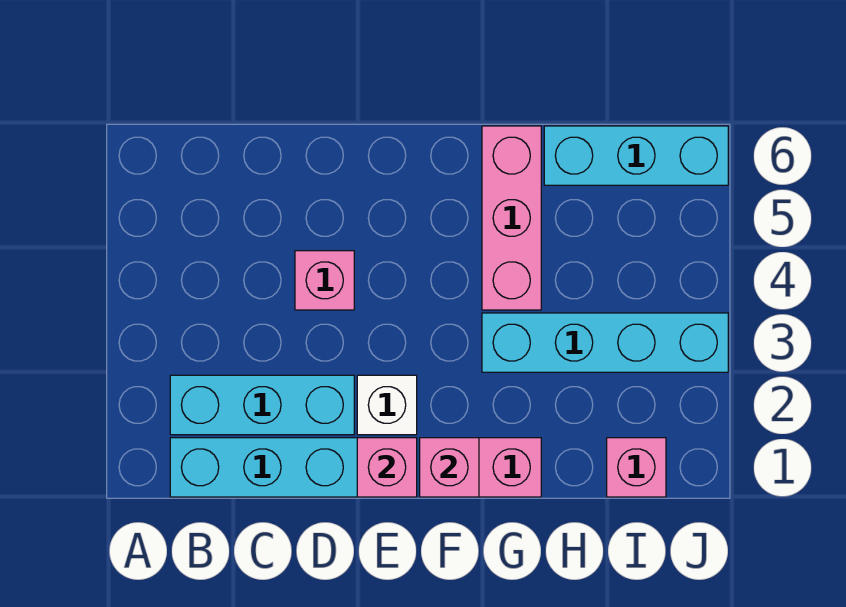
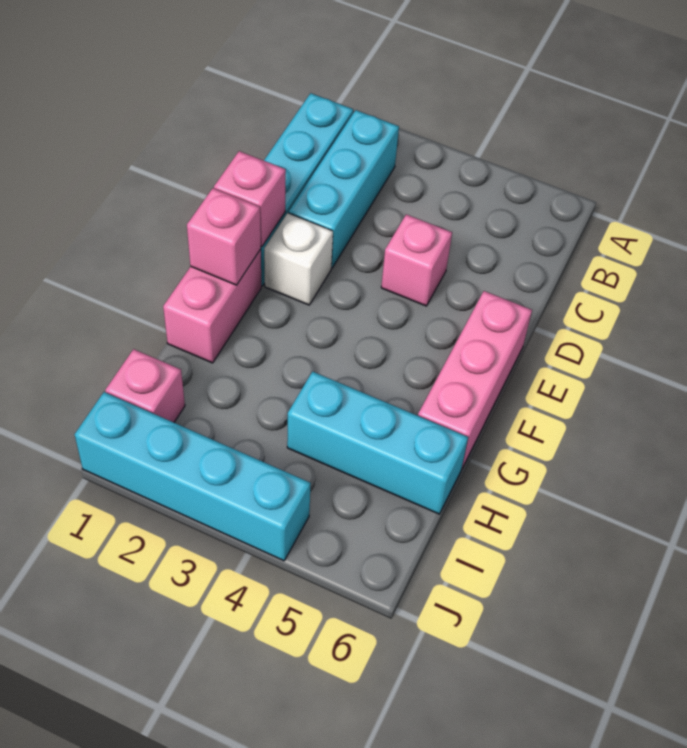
cyan brick G3:J3 level 1 -> cyan brick J1:J4 level 1
pink brick G4:G6 level 1 -> pink brick E6:G6 level 1
cyan brick H6:J6 level 1 -> cyan brick H4:H6 level 1

